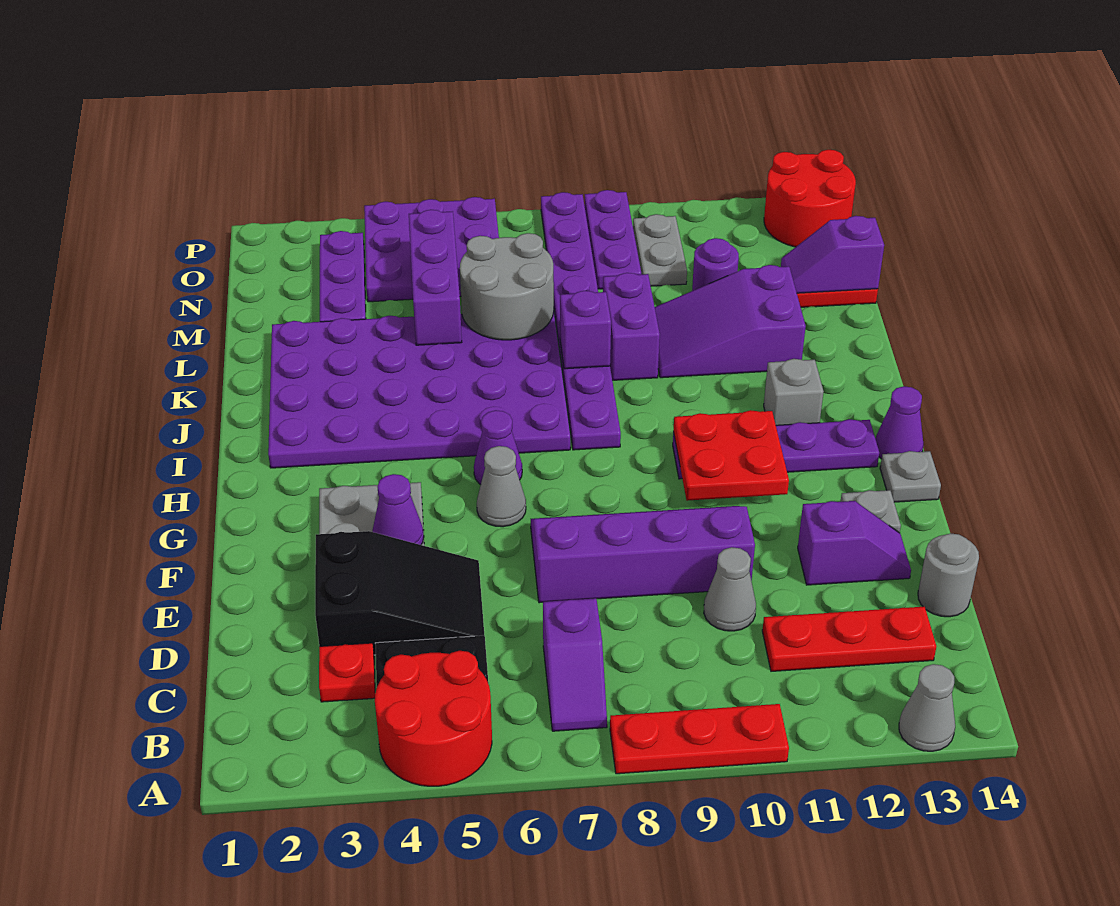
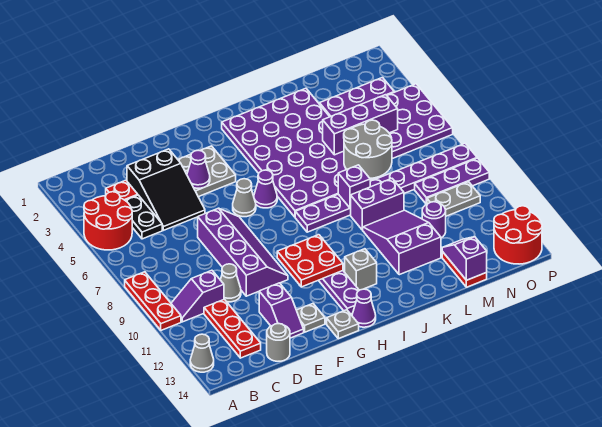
purple slope B7:C7 level 1 top C -> purple slope B10:C10 level 1 top C

